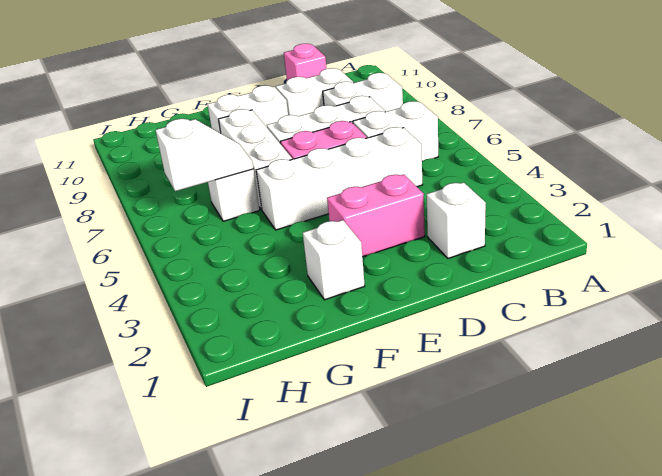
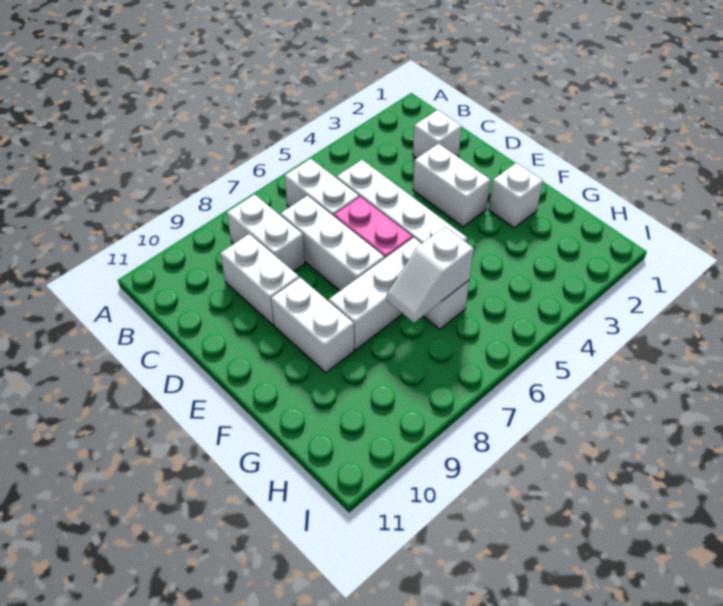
pink brick C11 level 1 -> none
pink brick D3:E3 level 1 -> white brick D3:E3 level 1
white slope G6:H6 level 2 top H -> white slope G6:G7 level 2 top 6

